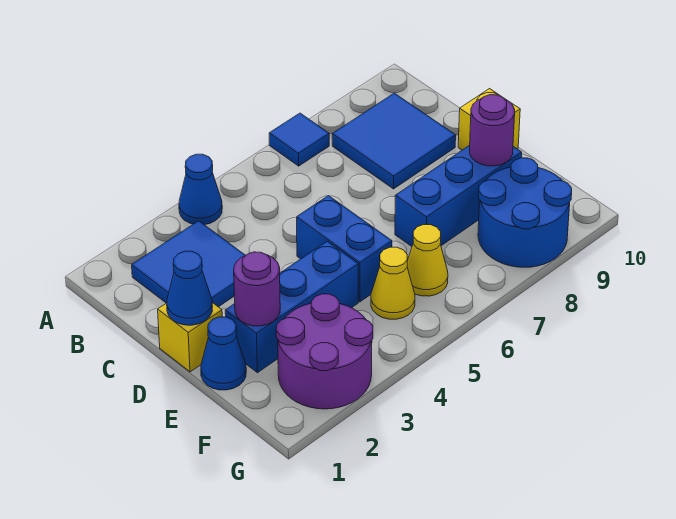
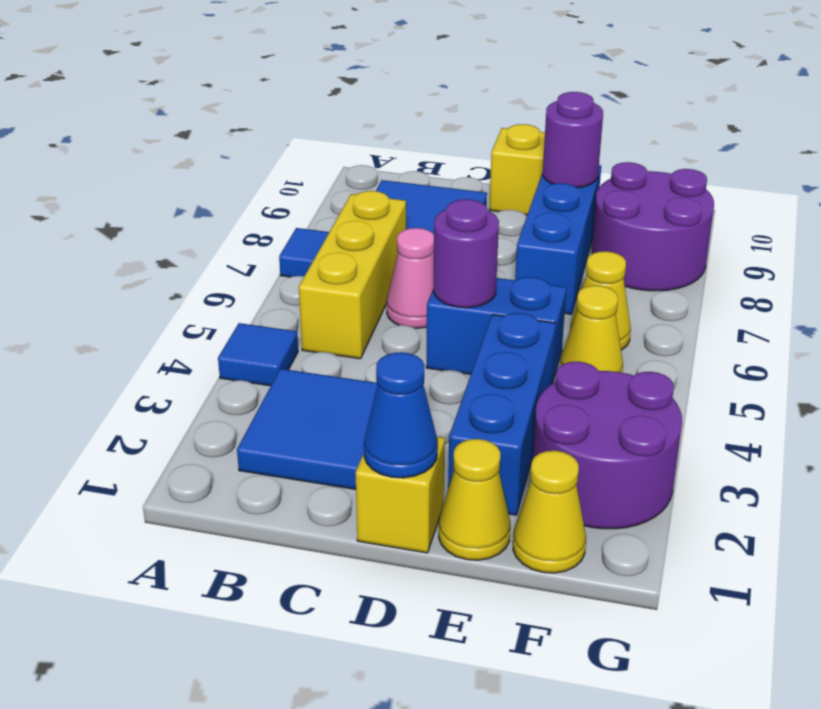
blue cone A4 level 1 -> blue tile A4 level 1
none -> yellow brick B5:B7 level 1
none -> pink cone C6 level 1
blue cone E1 level 1 -> yellow cone E1 level 1
purple round brick E2 level 2 -> purple round brick D5 level 2
none -> yellow cone F1 level 1
blue round brick F8:G9 level 1 -> purple round brick F8:G9 level 1

